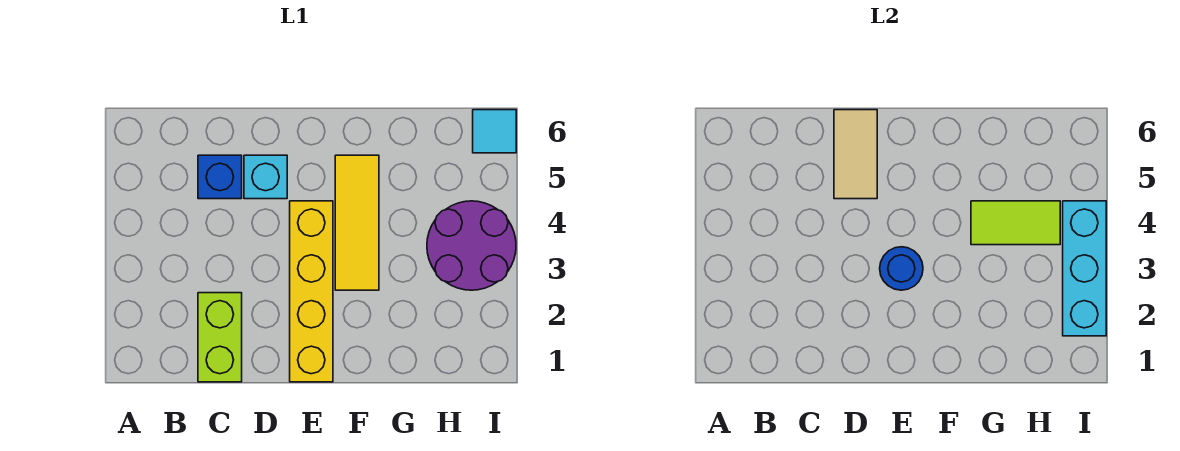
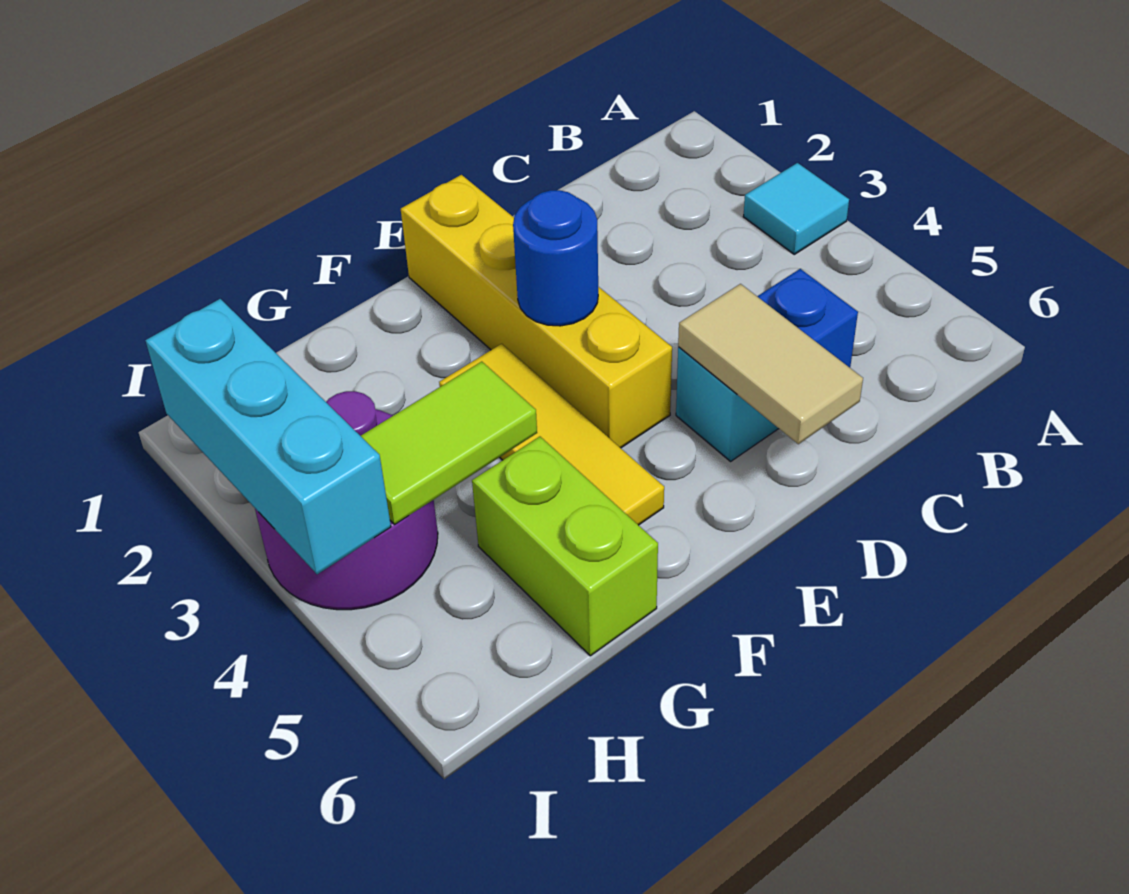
lime brick C1:C2 level 1 -> lime brick G5:G6 level 1
cyan tile I6 level 1 -> cyan tile A3 level 1

